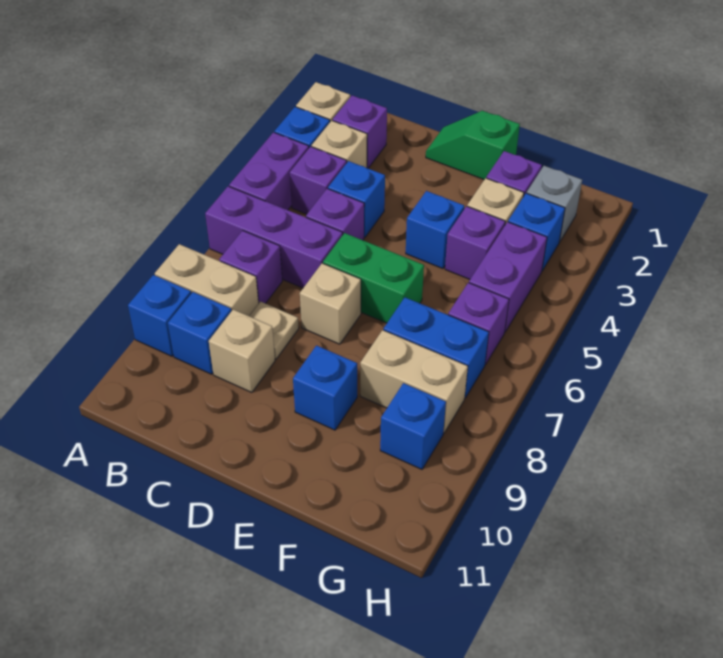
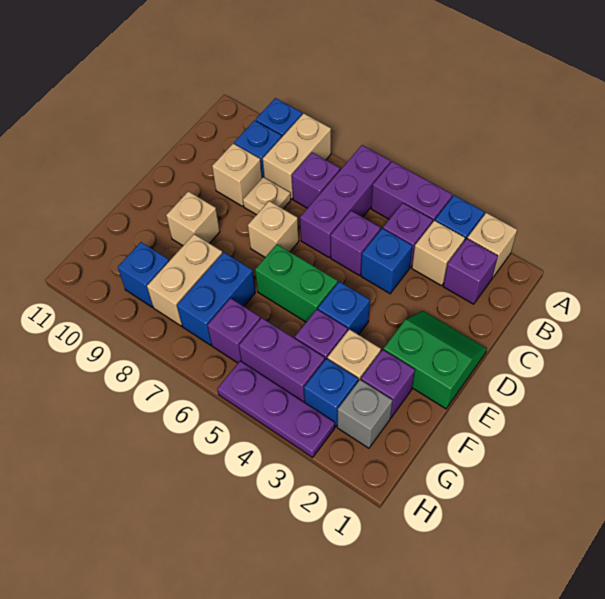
green slope D1:E1 level 1 top E -> green slope D1:E2 level 1 top E
green brick D6:E6 level 1 -> green brick E5:E6 level 1
blue brick E9 level 1 -> tan brick E9 level 1
none -> purple plate H3:H5 level 1

